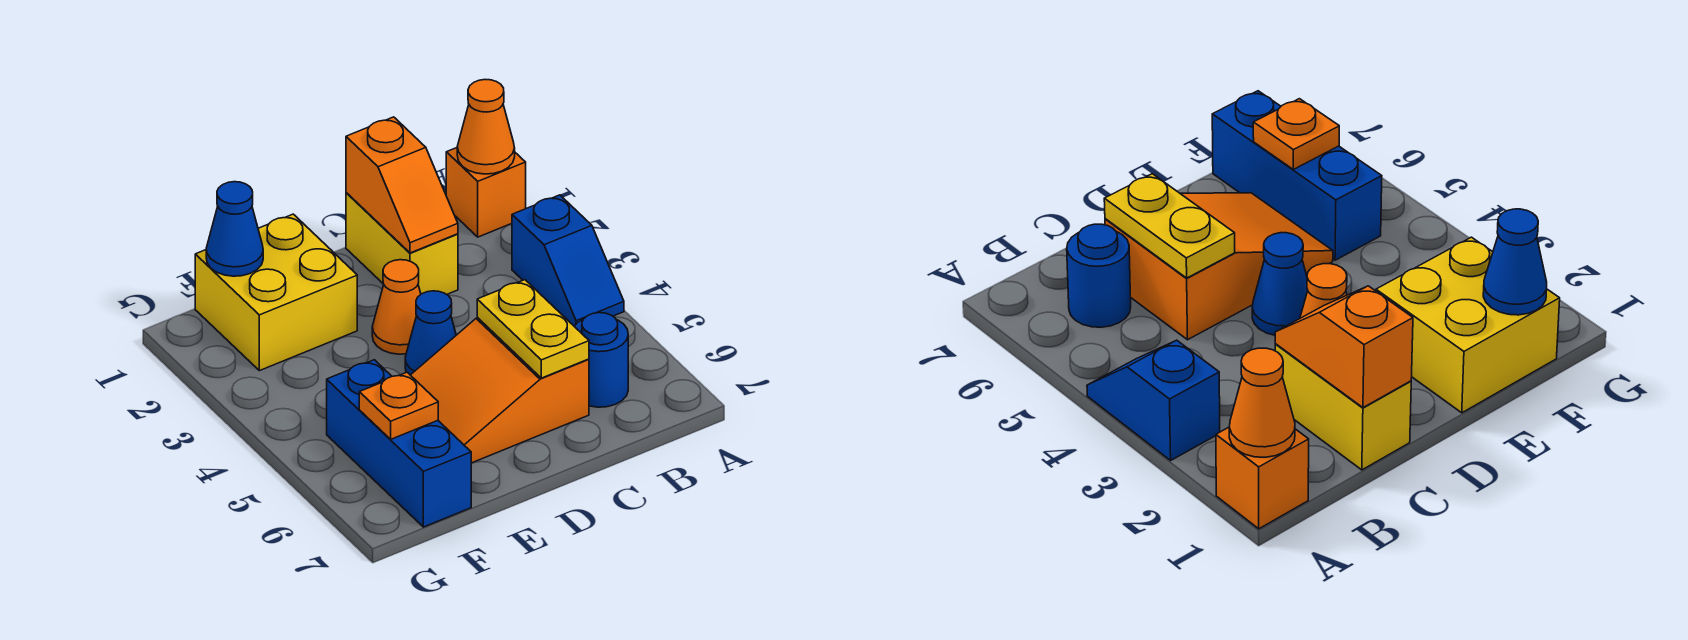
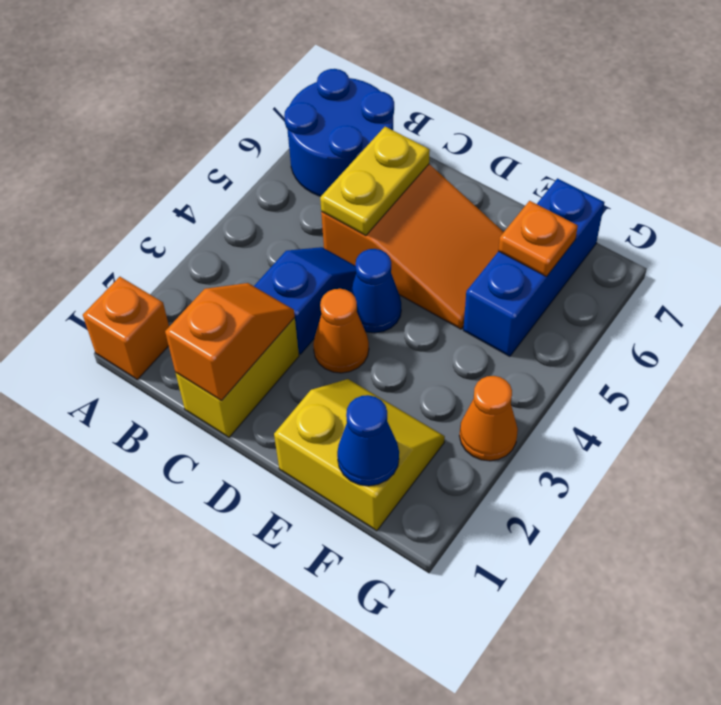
orange cone A1 level 2 -> orange cone G3 level 1
blue slope A3:A4 level 1 top 3 -> blue slope C3:C4 level 1 top 3
blue round brick B6 level 1 -> blue round brick A6:B7 level 1
yellow brick E1:F2 level 1 -> yellow slope E1:F2 level 1 top 1

